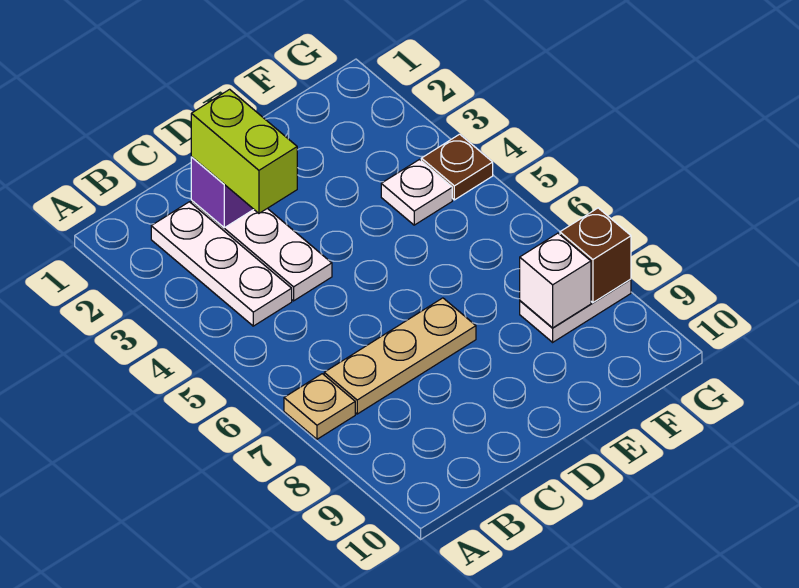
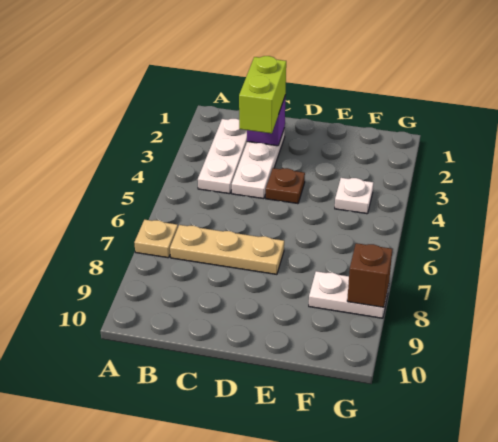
white brick F8 level 2 -> none
brown plate G4 level 1 -> brown plate D4 level 1

